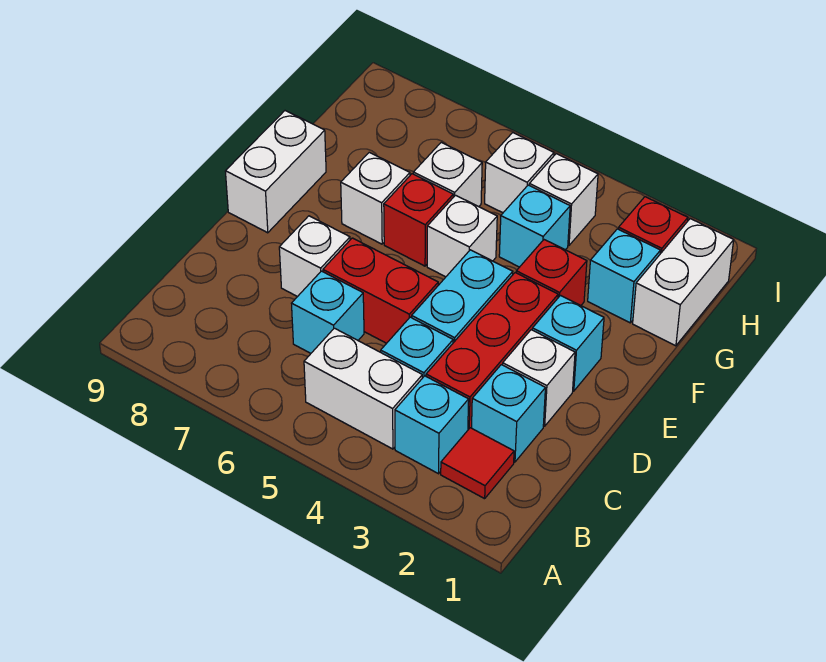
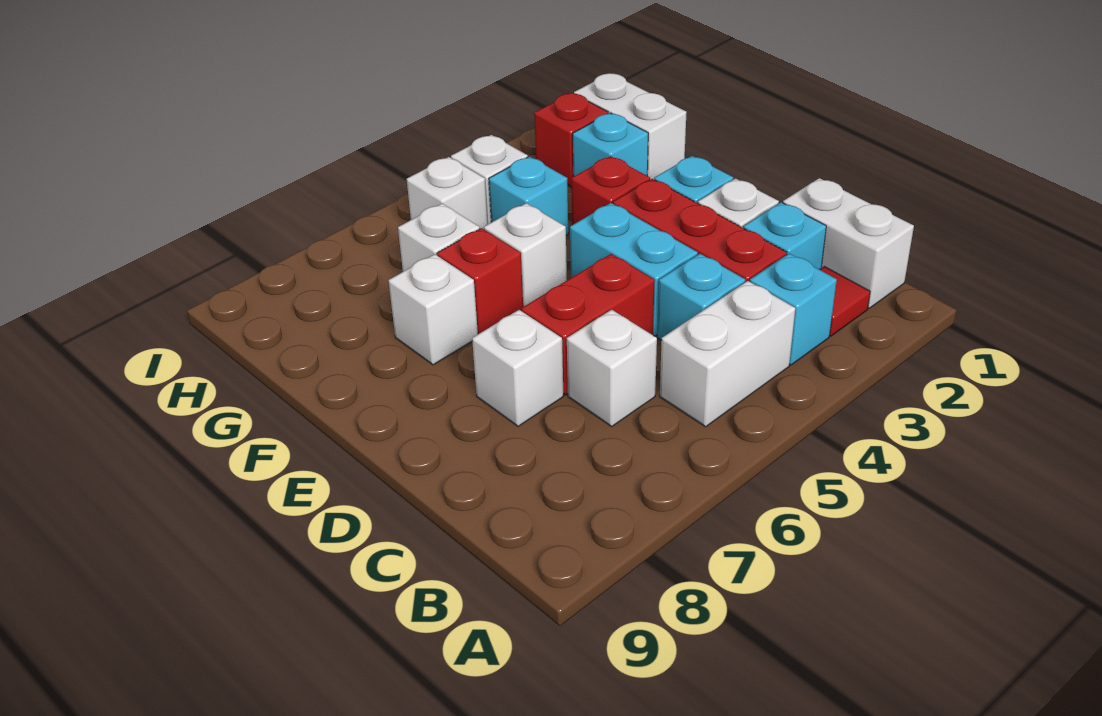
cyan brick C6 level 1 -> white brick C6 level 1
white brick E9:F9 level 1 -> white brick B1:C1 level 1

